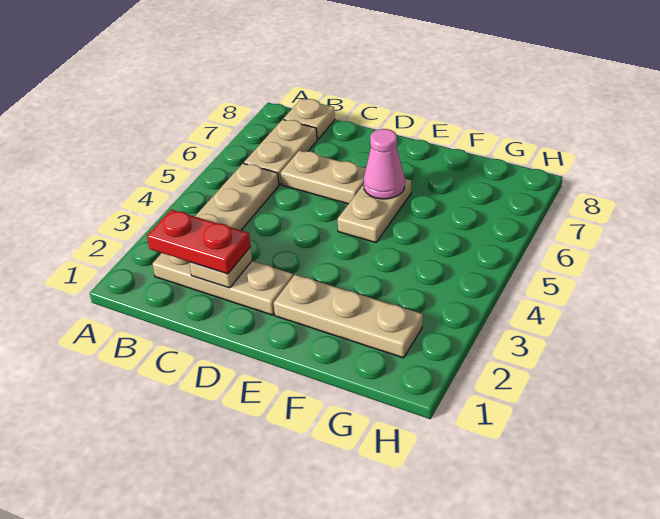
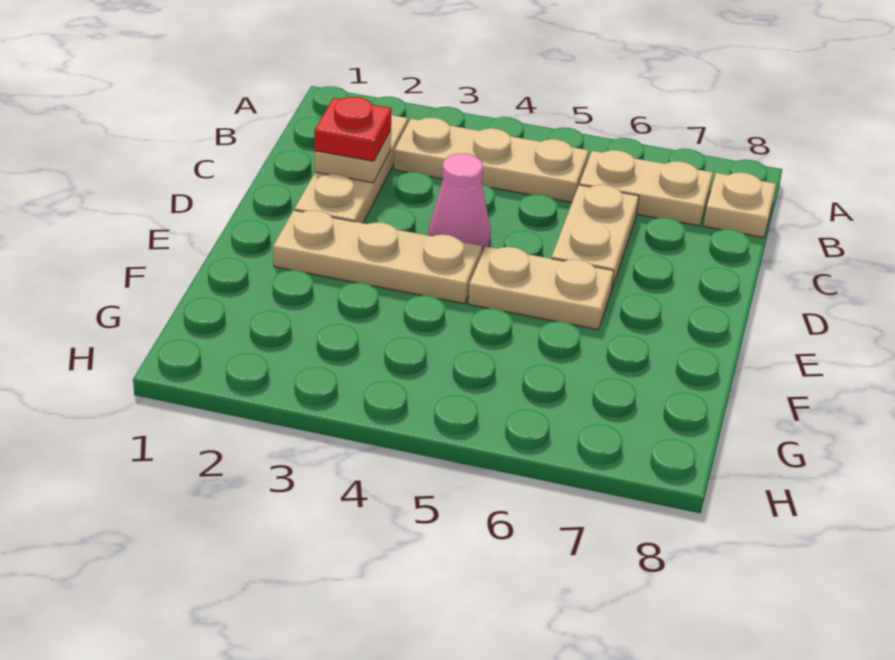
red plate B2:C2 level 3 -> red plate C2 level 3
tan plate E2:G2 level 1 -> tan plate E2:E4 level 1
pink cone E6 level 2 -> pink cone D4 level 1

